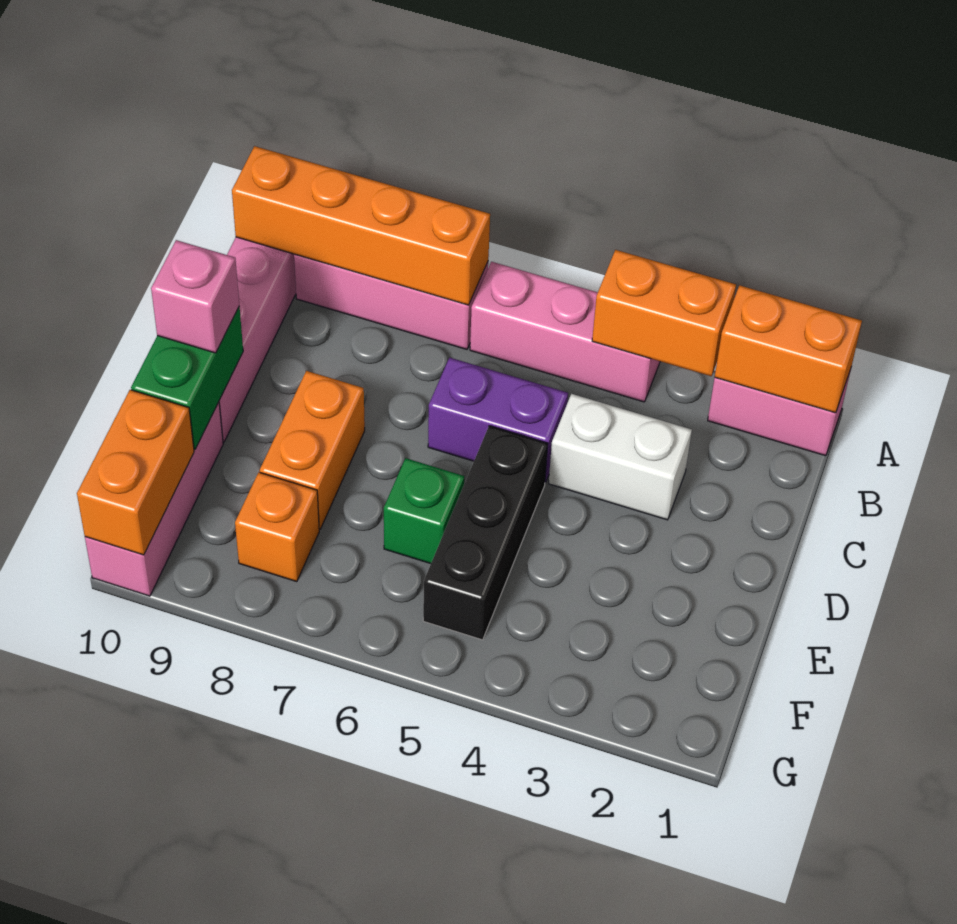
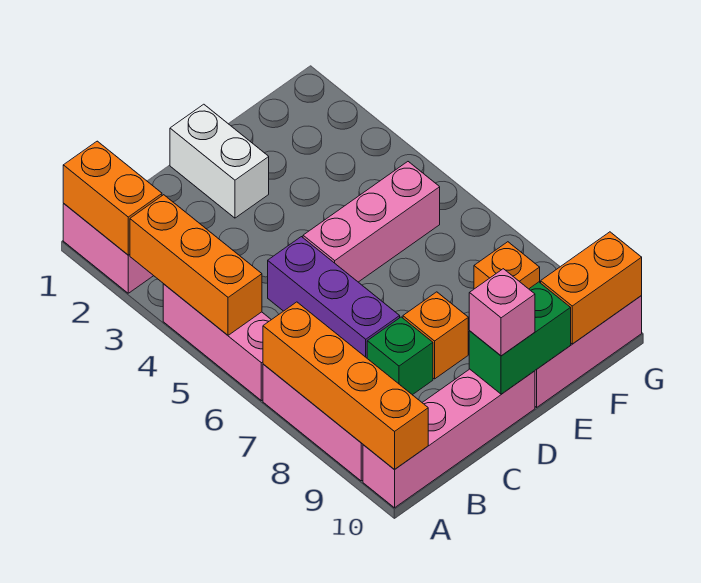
orange brick A3:A4 level 2 -> orange brick A3:A5 level 2
white brick C3:C4 level 1 -> white brick D1:D2 level 1
purple brick C5:C6 level 1 -> purple brick C5:C7 level 1
black brick D5:F5 level 1 -> pink brick D5:F5 level 1
orange brick D8:E8 level 1 -> orange brick D8 level 1
green brick E6 level 1 -> green brick C8 level 1

